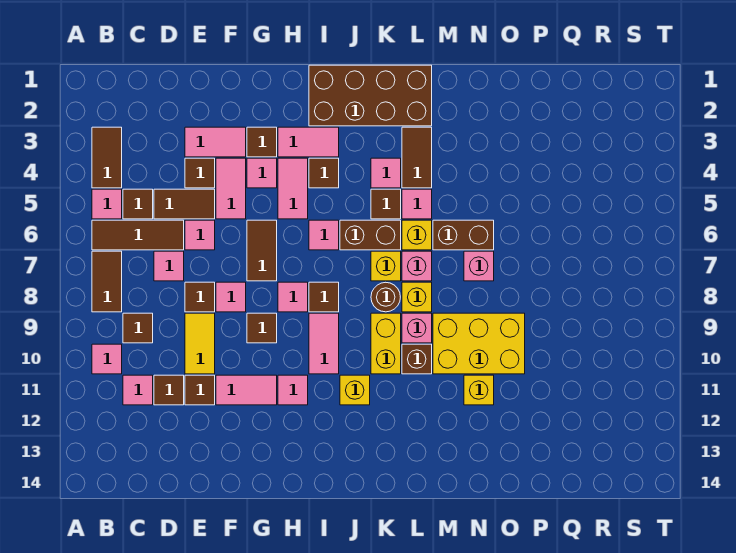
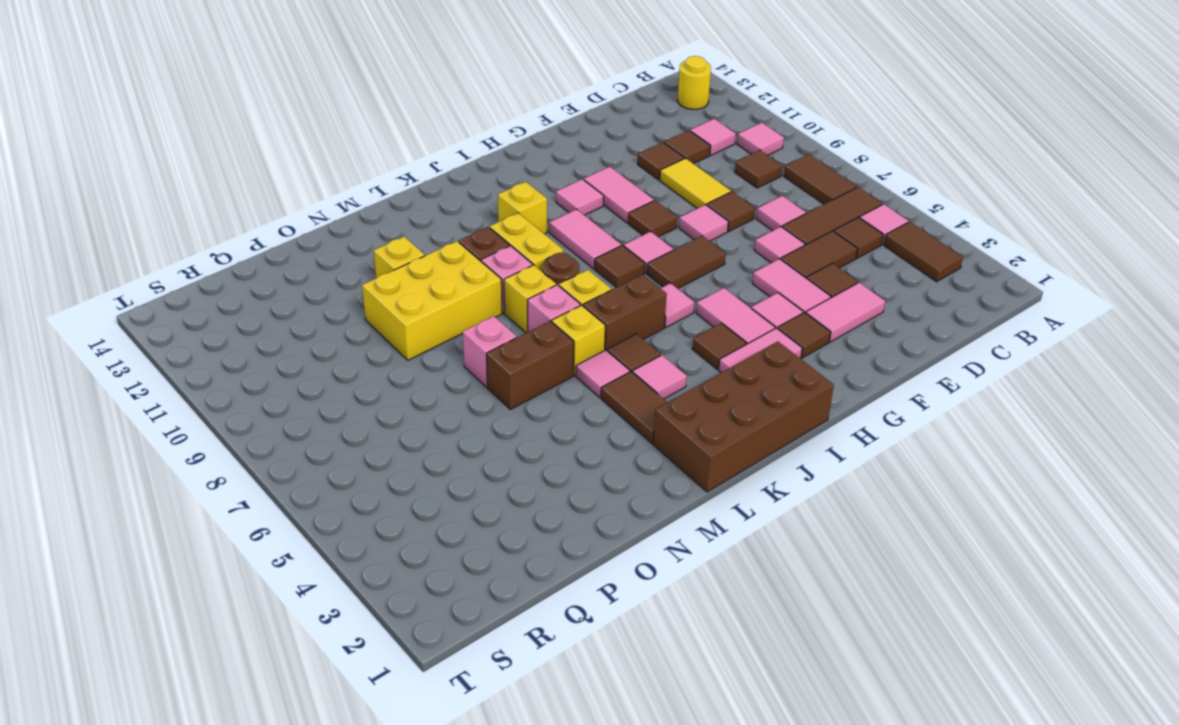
none -> yellow round brick B13 level 1
pink tile F11:G11 level 1 -> pink tile G10:G11 level 1
brown tile G6:G7 level 1 -> brown tile G7:H7 level 1

